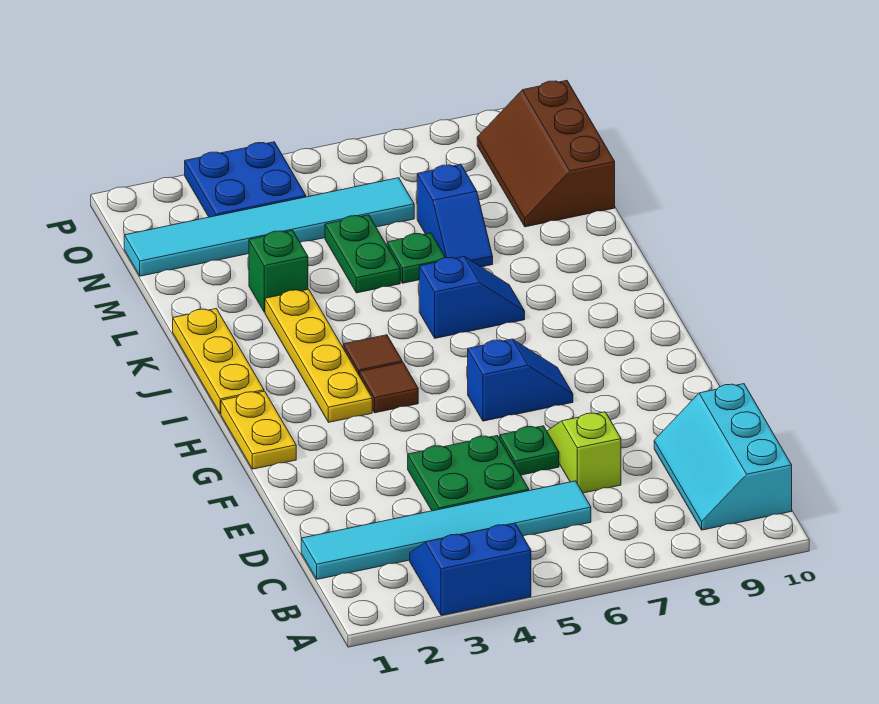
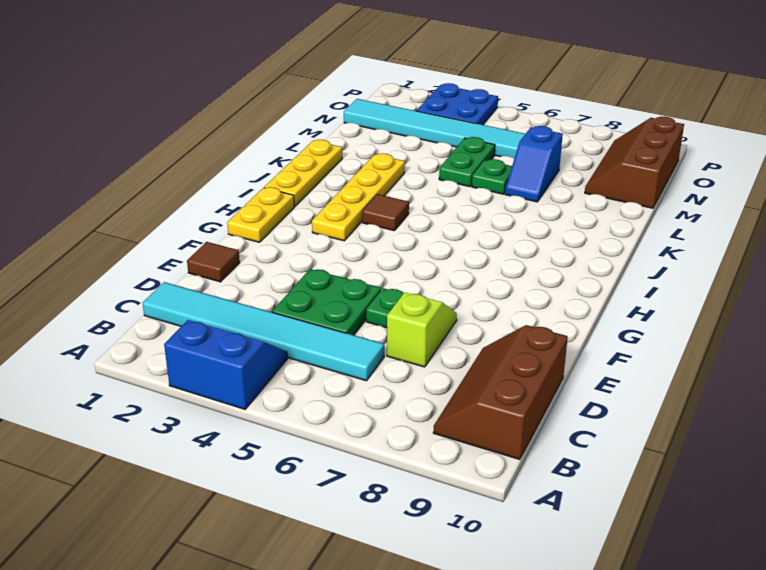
cyan slope B9:D10 level 1 top 10 -> brown slope B9:D10 level 1 top 10
blue slope G6:G7 level 1 top 6 -> none
brown tile H4 level 1 -> brown tile E1 level 1
blue slope J6:J7 level 1 top 6 -> none
green brick L3 level 1 -> none

